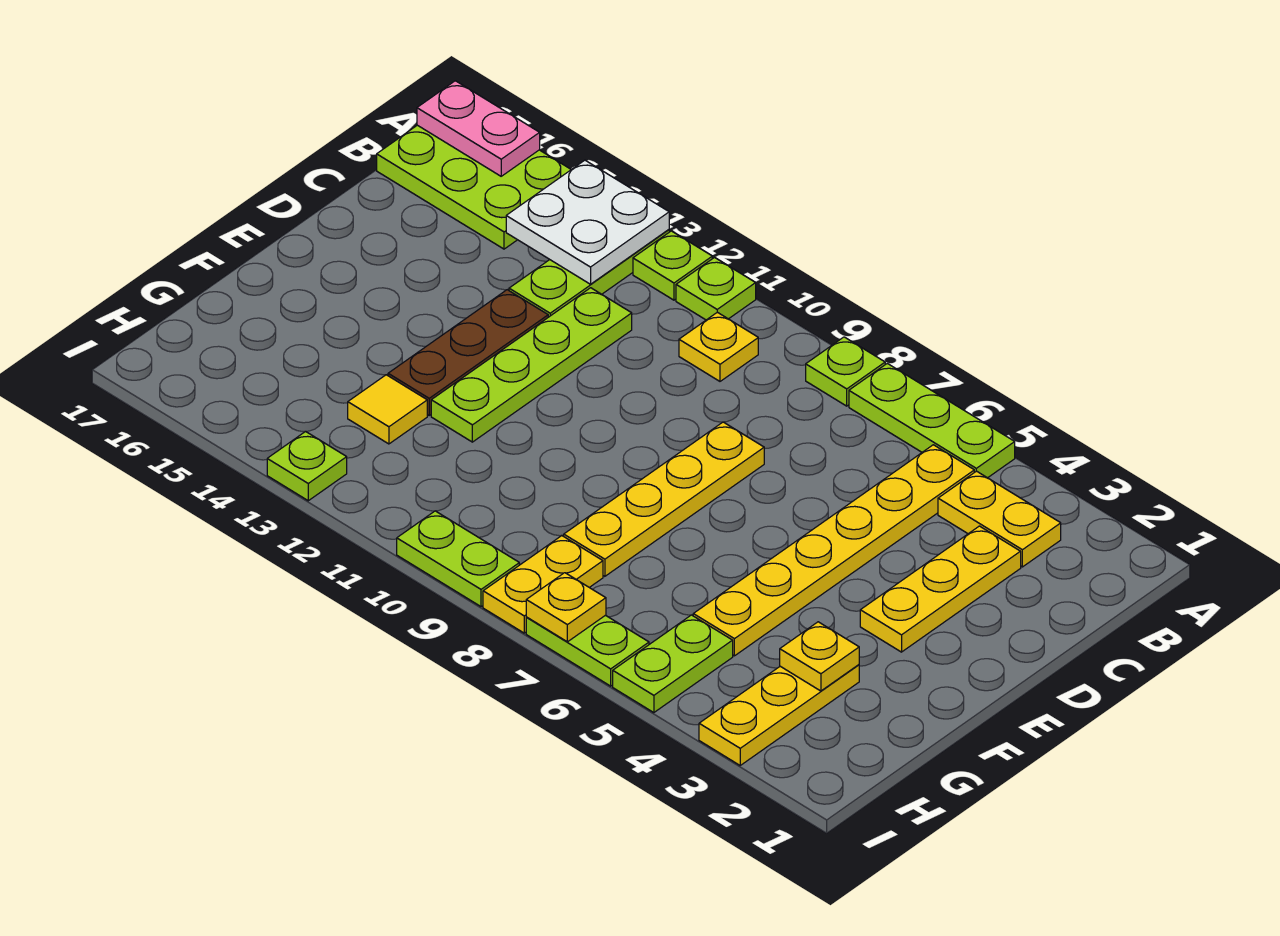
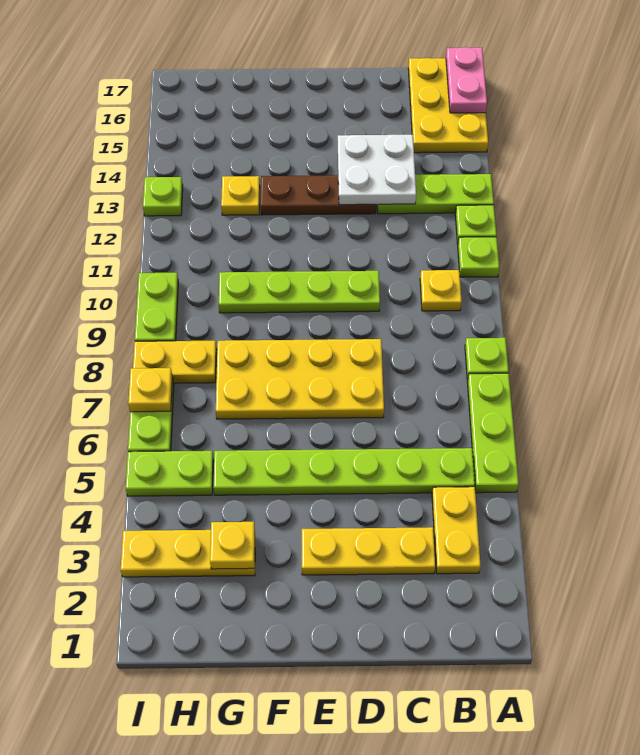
white plate A13:B14 level 2 -> white plate C13:D14 level 2
lime plate A15:B17 level 1 -> yellow plate A15:B17 level 1
yellow plate B5:G5 level 1 -> lime plate B5:G5 level 1
lime plate C12:F12 level 1 -> lime plate D10:G10 level 1
yellow plate D8:G8 level 1 -> yellow plate D7:G8 level 1
yellow tile G13 level 1 -> yellow plate G13 level 1

